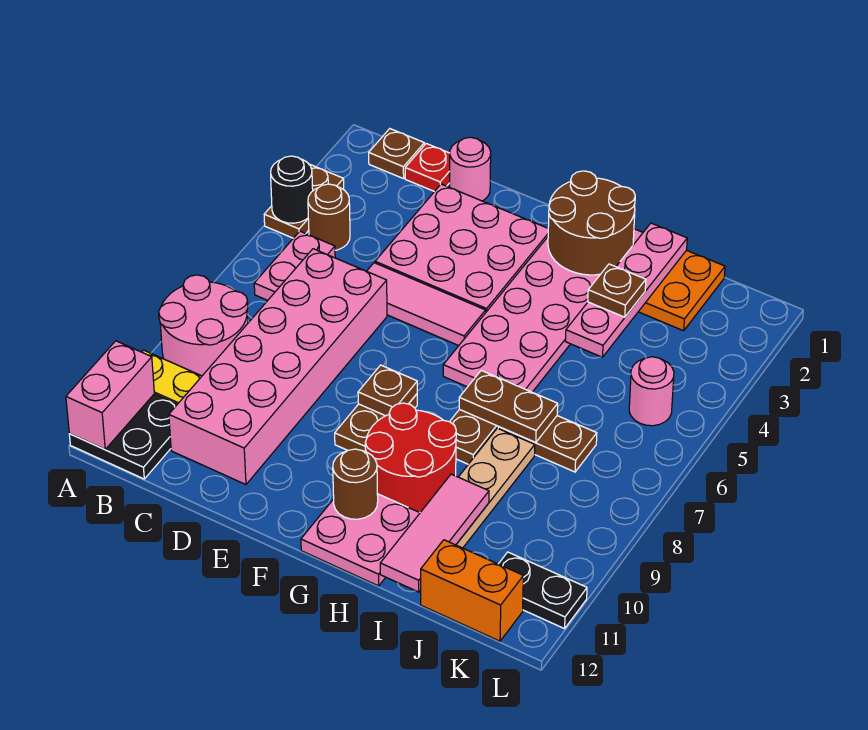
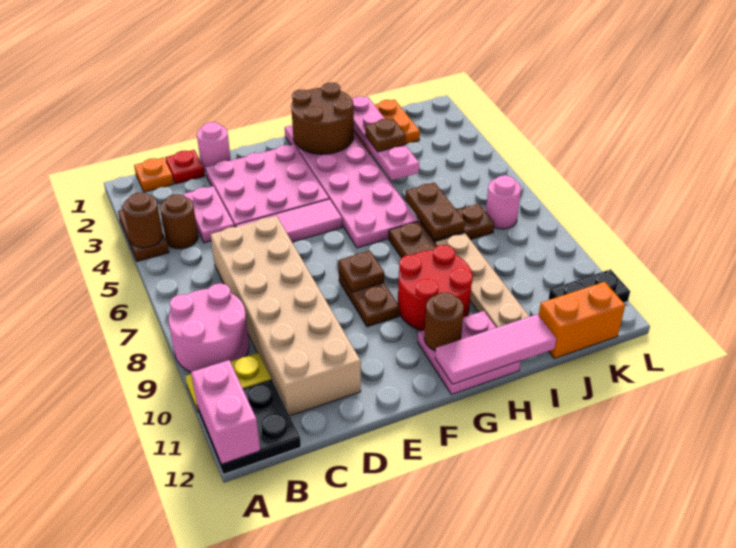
black round brick A4 level 2 -> brown round brick A4 level 2
brown plate B1 level 1 -> orange plate B1 level 1
pink plate B5:B6 level 1 -> pink plate C3:C4 level 1
pink brick C6:D11 level 1 -> tan brick C6:D11 level 1
brown plate H7:I7 level 2 -> brown plate I6:I7 level 2
pink tile I10:I12 level 2 -> pink tile G12:I12 level 2
pink round brick K5 level 1 -> pink round brick K7 level 1

